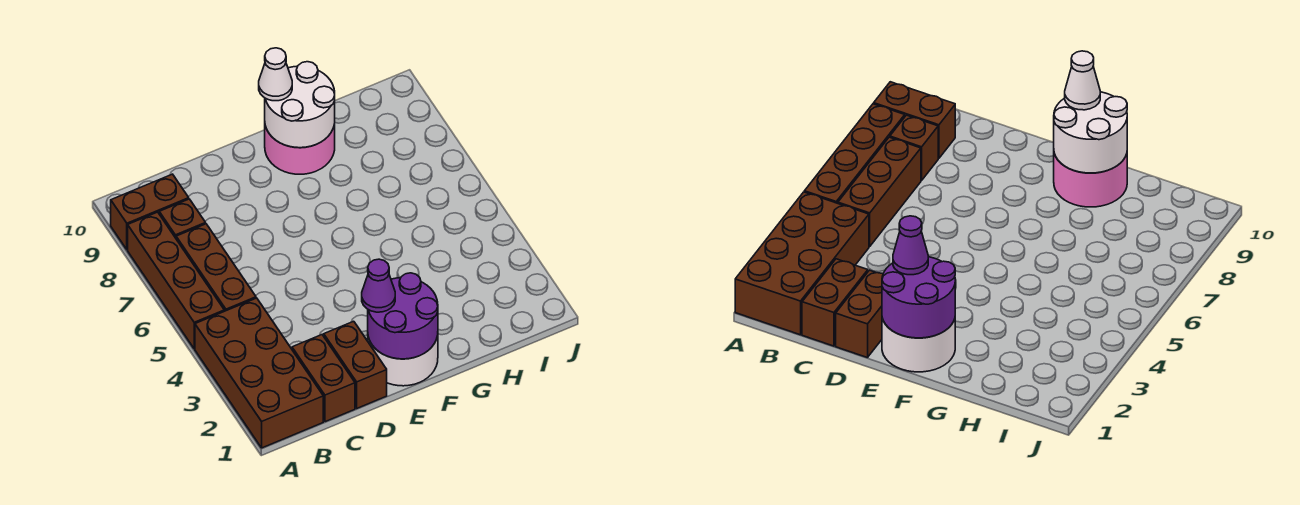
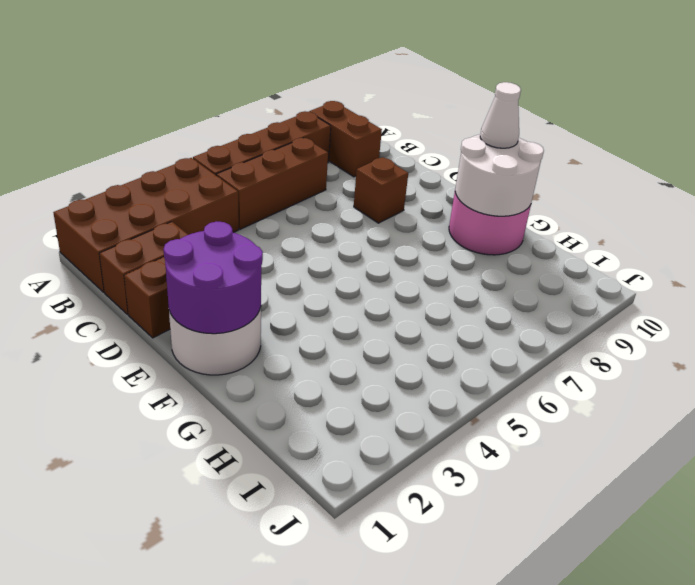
brown brick B8 level 1 -> brown brick D8 level 1
purple cone E2 level 3 -> none

